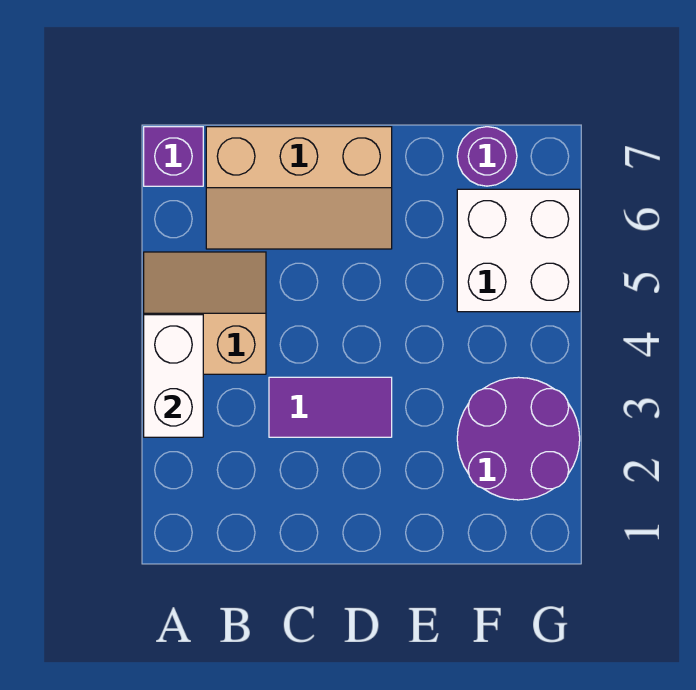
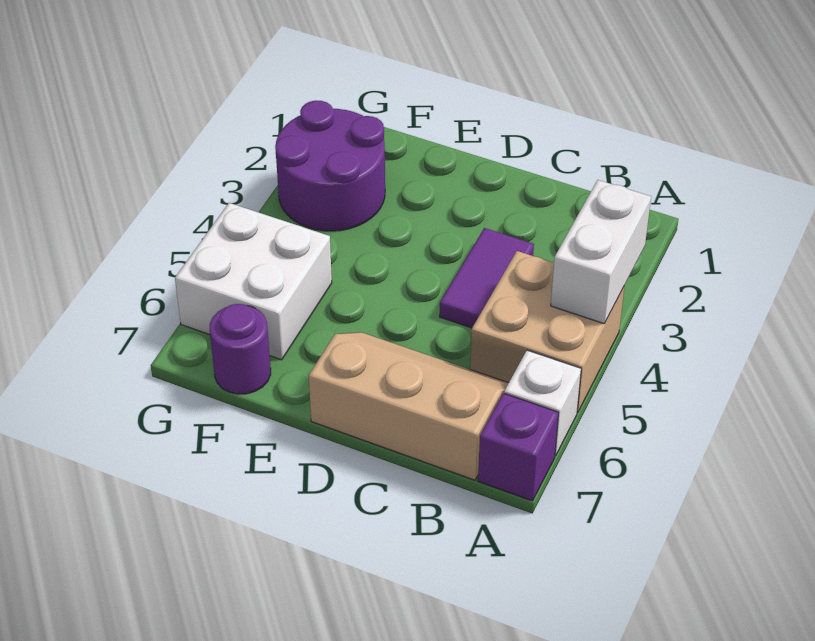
tan slope A4:B5 level 1 top 4 -> tan brick A4:B5 level 1
none -> white brick A6 level 1
purple tile C3:D3 level 1 -> purple tile C3:C4 level 1

